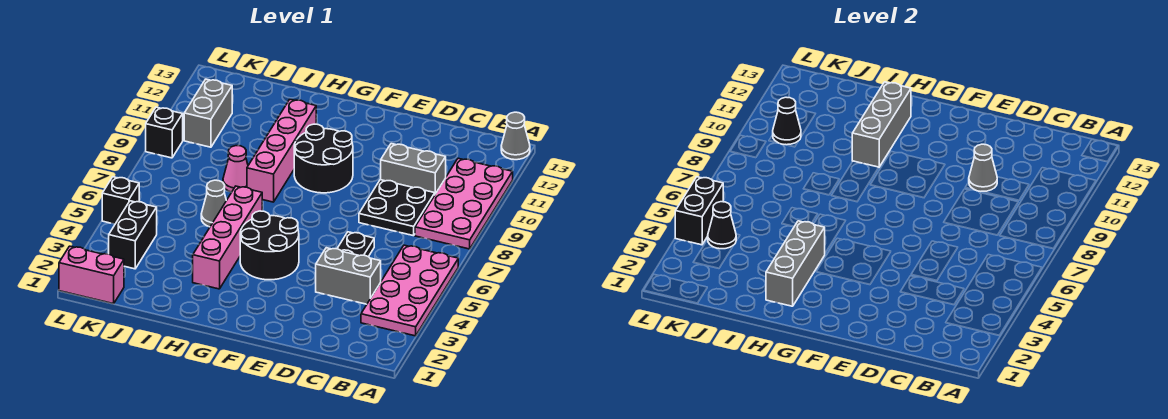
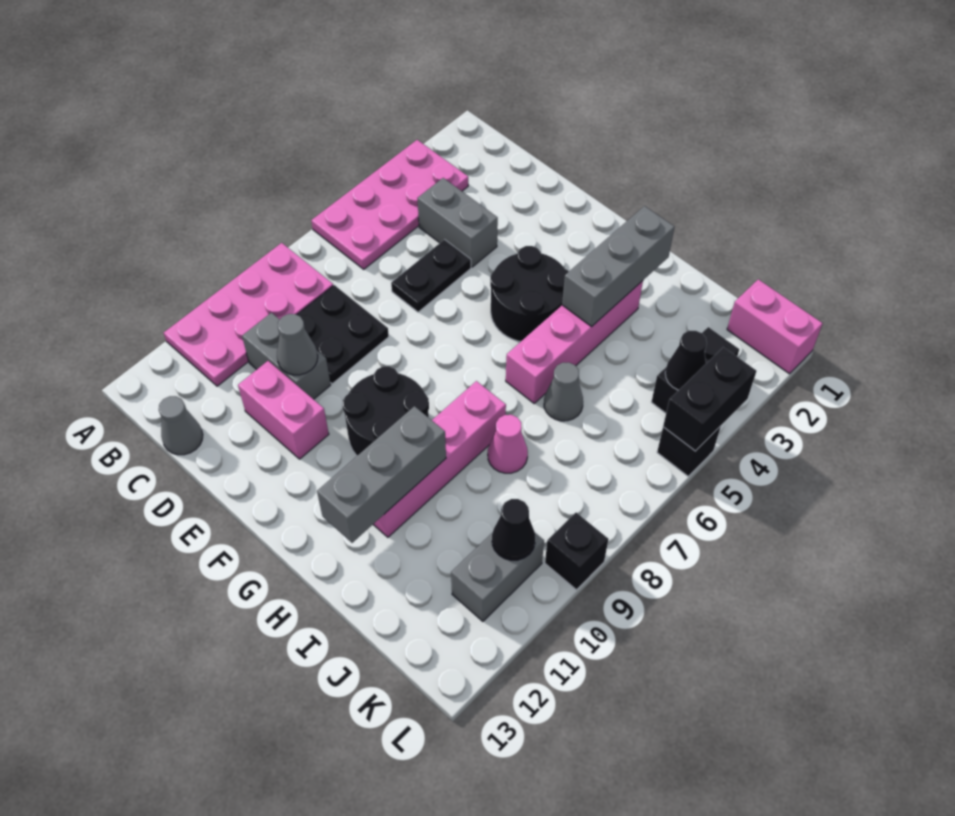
grey cone A13 level 1 -> grey cone C13 level 1
none -> pink brick D11:E11 level 1

